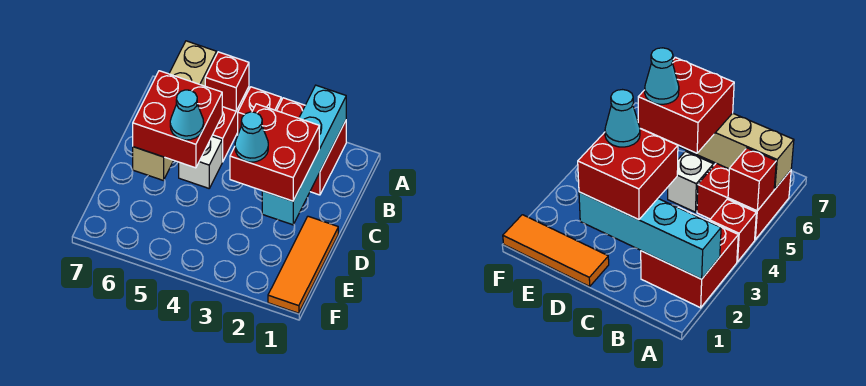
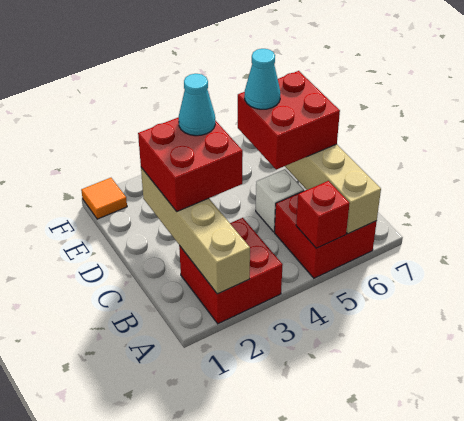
cyan brick A2:D2 level 2 -> tan brick A2:D2 level 2
red brick A4 level 1 -> none
orange tile D1:F1 level 1 -> orange tile F1 level 1

